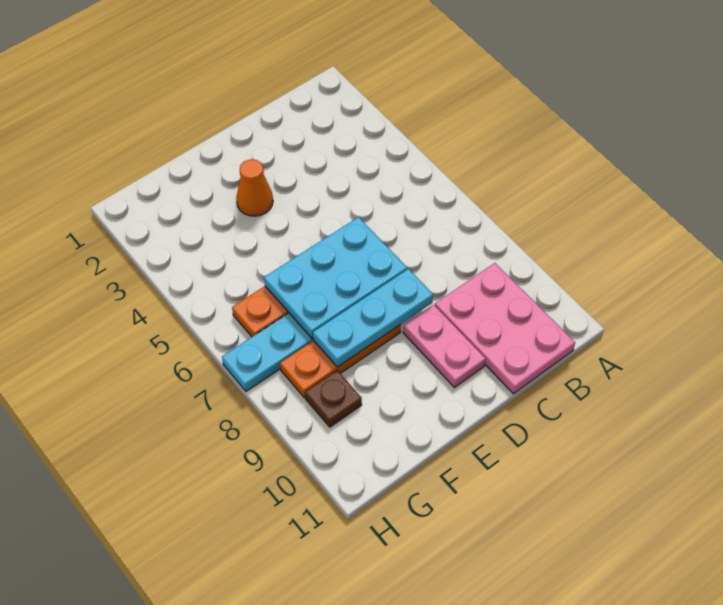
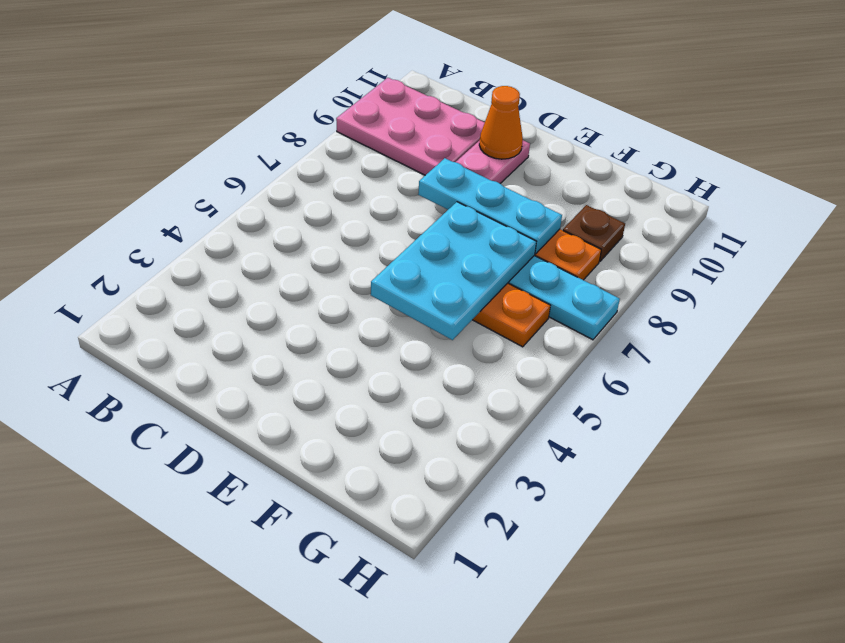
pink plate B9:C11 level 1 -> pink plate A9:C10 level 1
cyan plate D6:F7 level 2 -> cyan plate E5:F7 level 2
orange cone E3 level 1 -> orange cone D10 level 2

